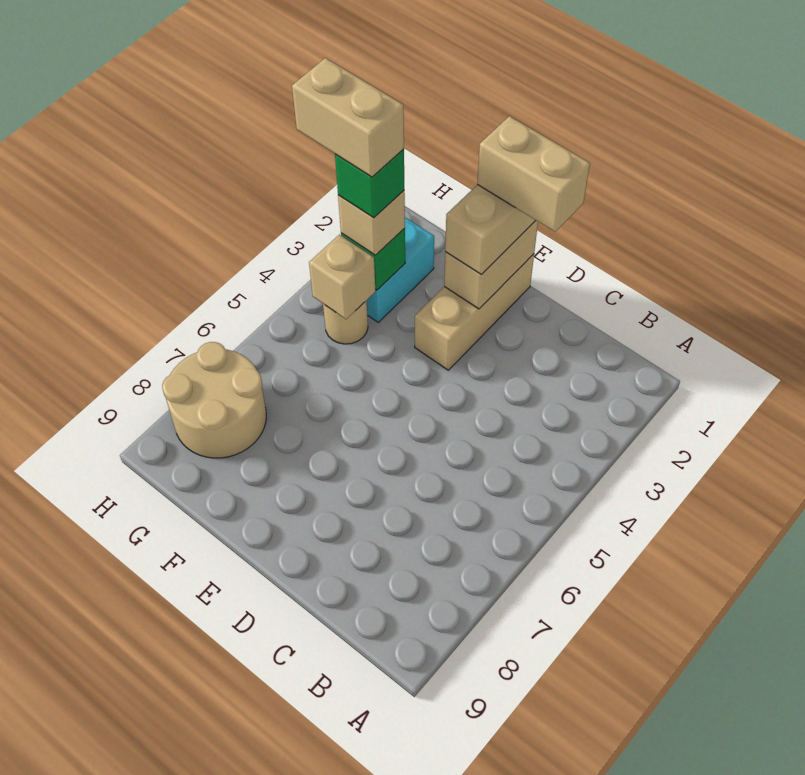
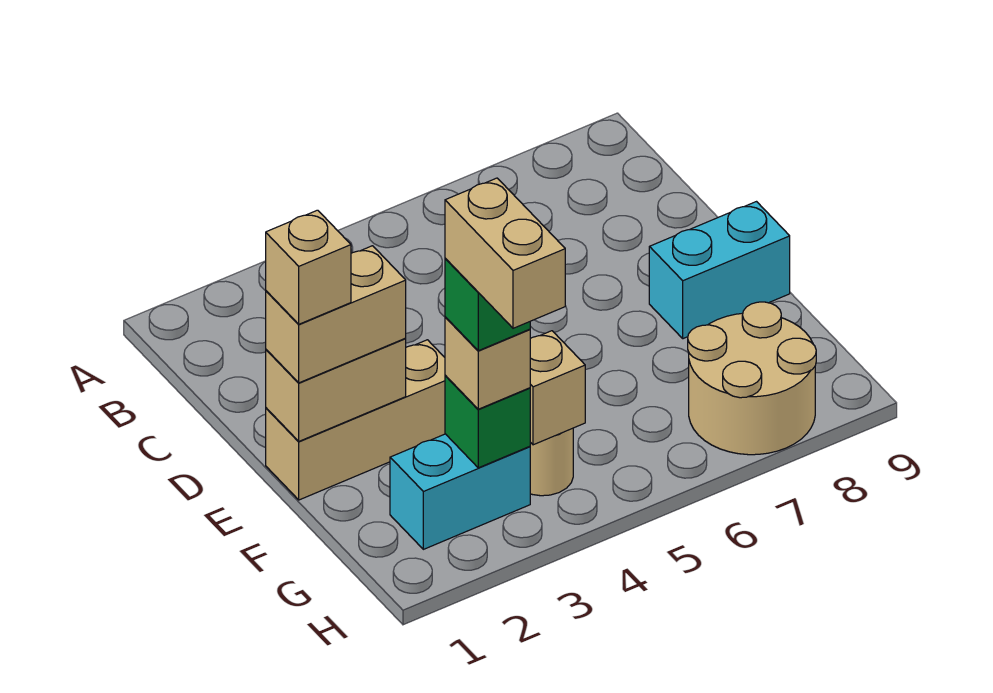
tan brick D1:E1 level 4 -> tan brick E1 level 4
none -> cyan brick E8:E9 level 1

